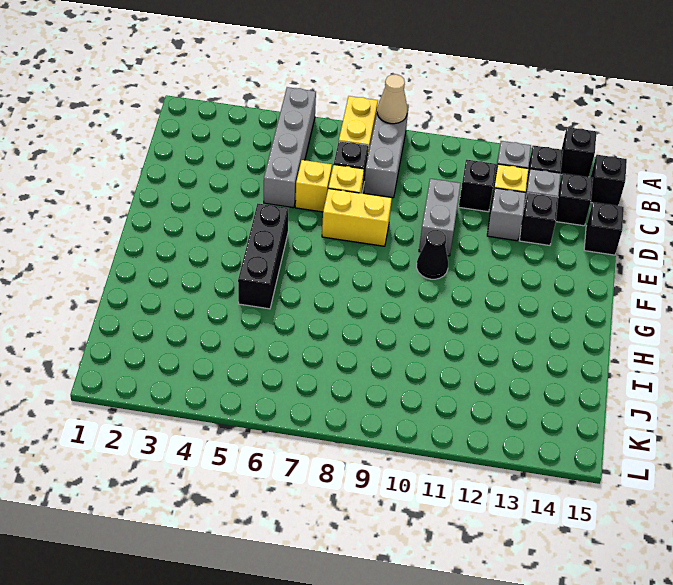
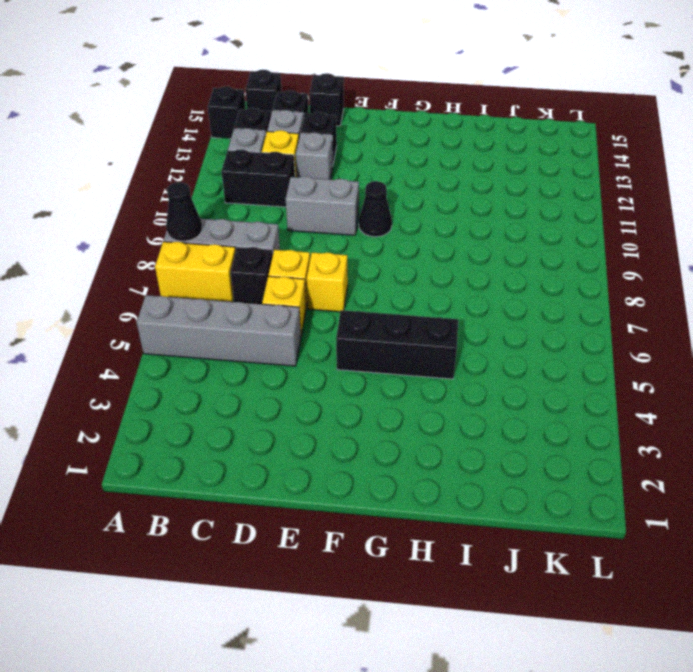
tan cone A8 level 2 -> black cone A8 level 2
black brick C11 level 1 -> black brick B11:C11 level 1
yellow brick E7:E8 level 1 -> yellow brick E7 level 1

